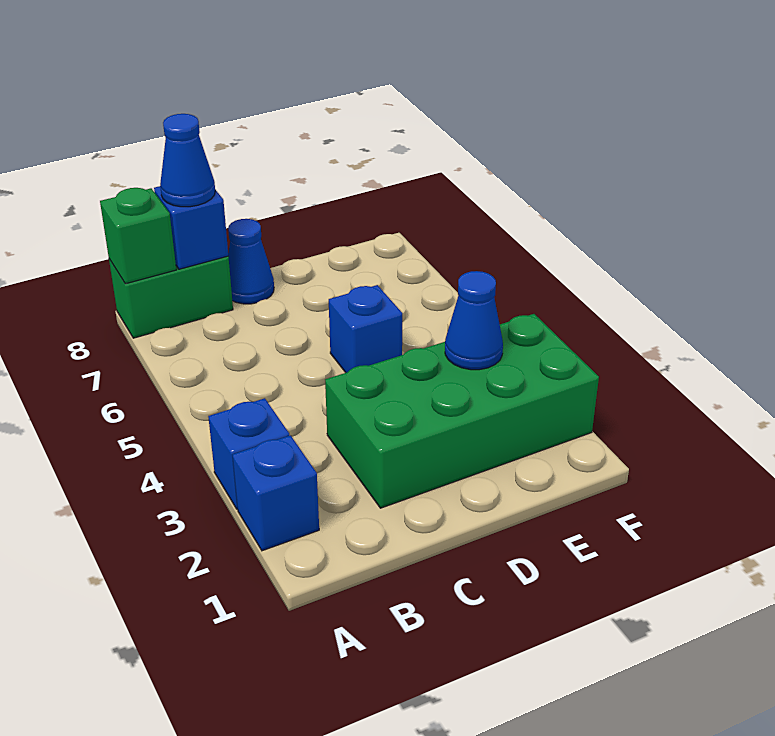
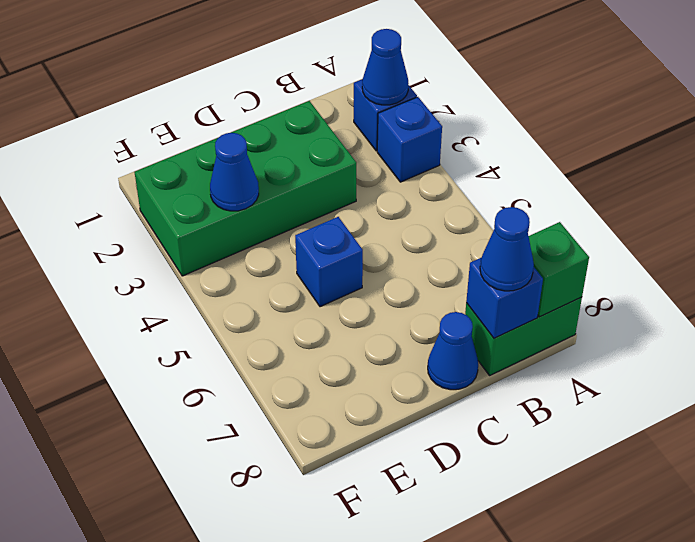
none -> blue cone A2 level 2

